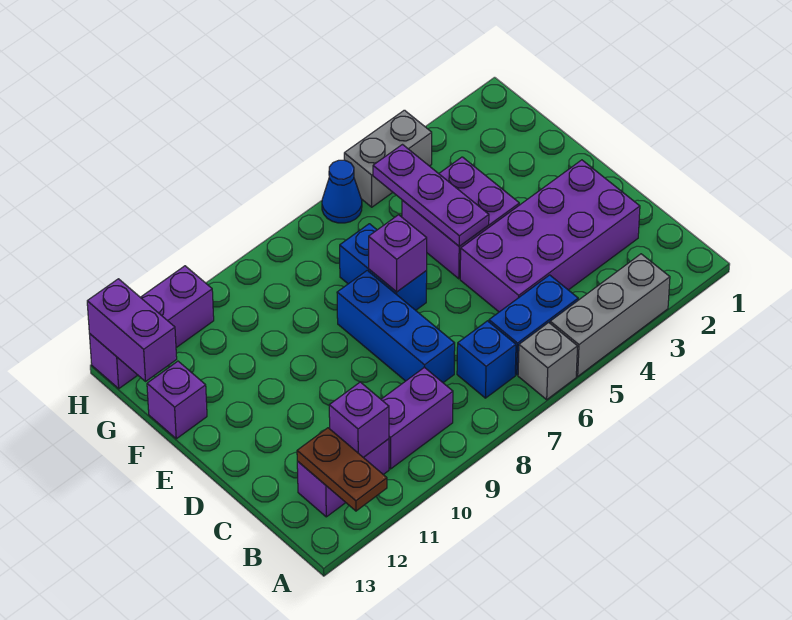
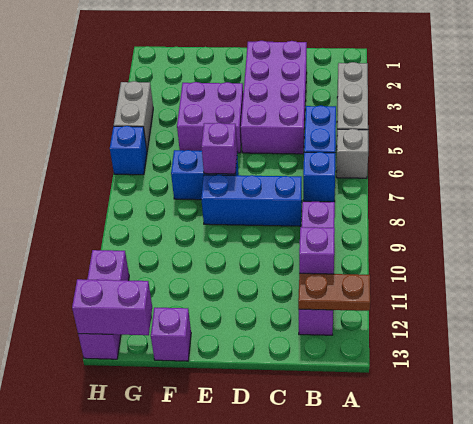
purple plate E5:G5 level 2 -> none
blue cone H6 level 1 -> blue brick H6 level 1

